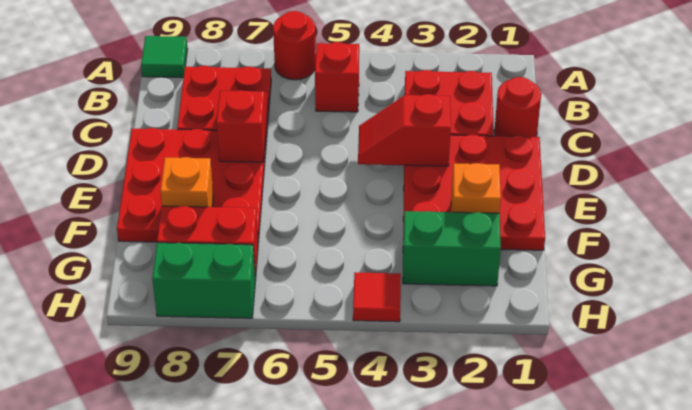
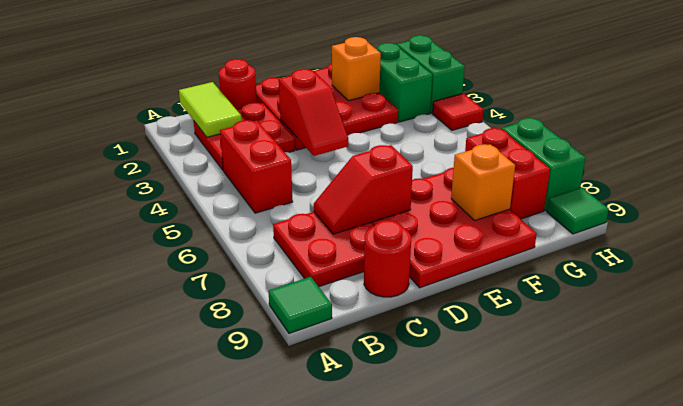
red round brick A6 level 1 -> red round brick C9 level 1
none -> lime tile B1:B2 level 2
red brick B5 level 1 -> red brick B4:B5 level 1
none -> green brick H2:H3 level 1
none -> green tile H9 level 1

